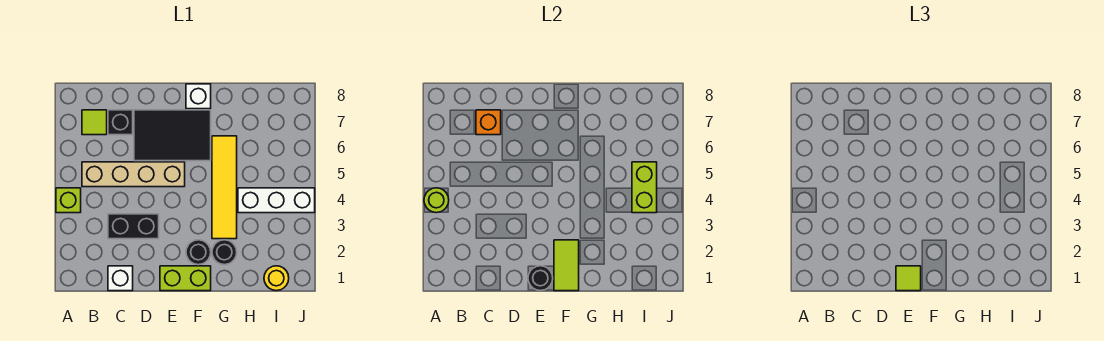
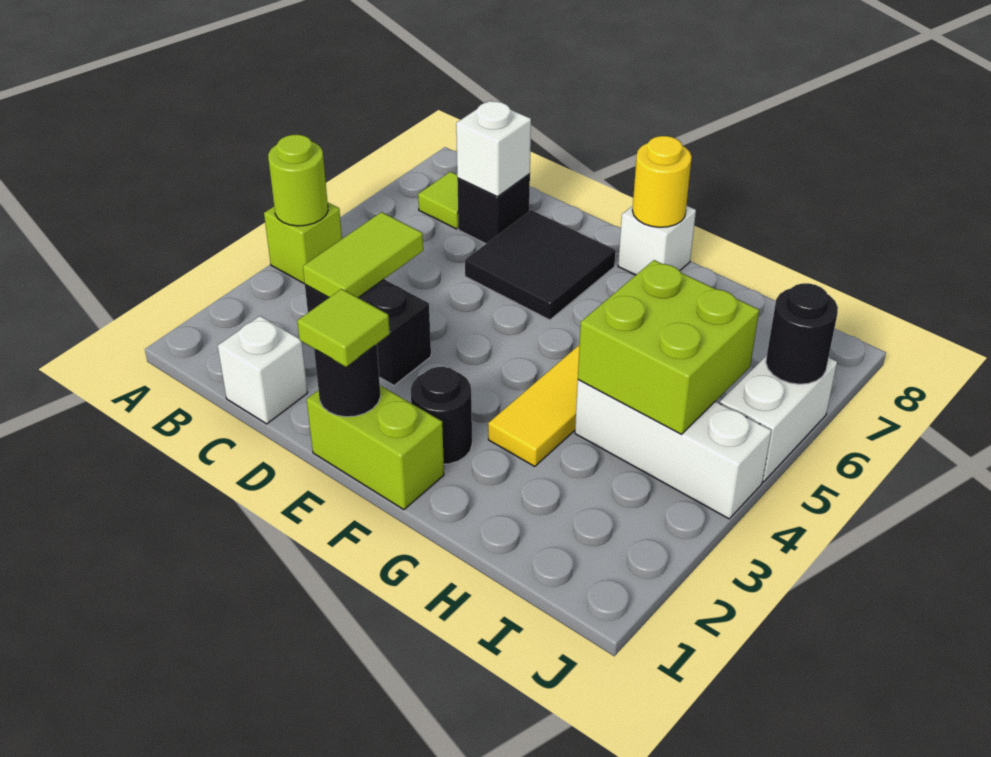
tan brick B5:E5 level 1 -> none
orange brick C7 level 2 -> white brick C7 level 2
black tile D6:F7 level 1 -> black tile D6:E7 level 1
lime tile F1:F2 level 2 -> lime tile C3:C4 level 2
black round brick G2 level 1 -> black round brick J6 level 2
yellow round brick I1 level 1 -> yellow round brick F8 level 2
lime brick I4:I5 level 2 -> lime brick H4:I5 level 2
none -> white brick J5:J6 level 1

